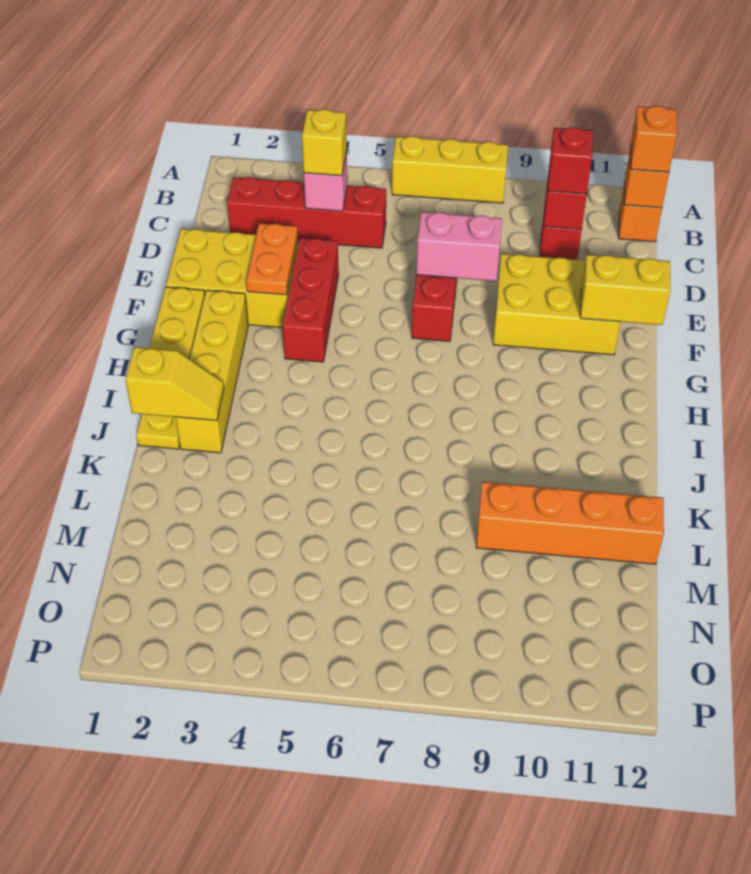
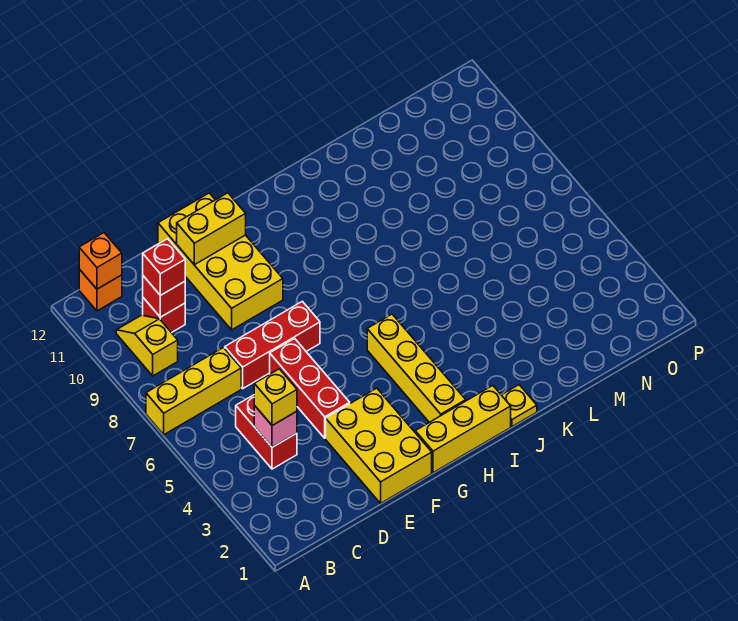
yellow brick A6:A8 level 1 -> yellow brick A7:C7 level 1
orange brick B12 level 3 -> none
red brick C2:C5 level 1 -> red brick C4:C5 level 1
orange plate E3:F3 level 2 -> none
red brick E4:G4 level 1 -> red brick E4:E6 level 1
pink brick E7:E8 level 2 -> none
yellow brick E9:F11 level 1 -> yellow brick E9:F12 level 1
yellow brick F11:F12 level 2 -> yellow brick E11:F11 level 2
yellow brick G2:J2 level 1 -> yellow brick H2:H5 level 1
yellow slope J1:J2 level 2 top 1 -> yellow slope B9:B10 level 1 top 9
orange brick L9:L12 level 1 -> none

